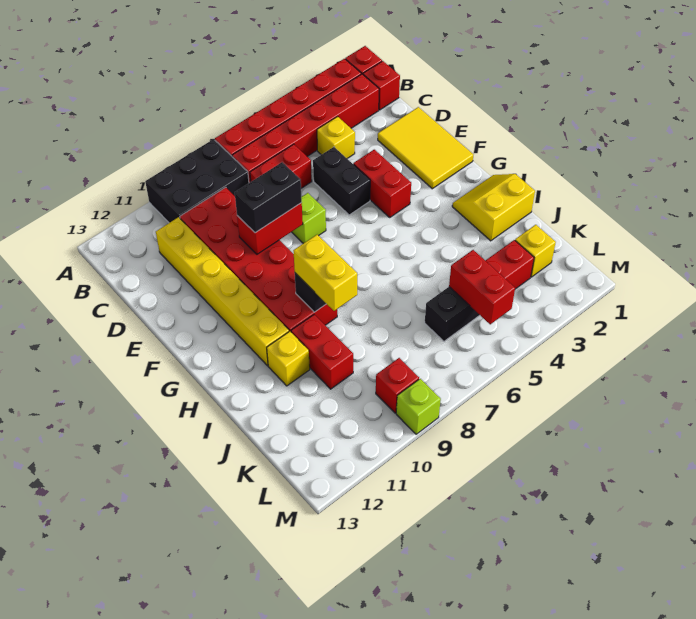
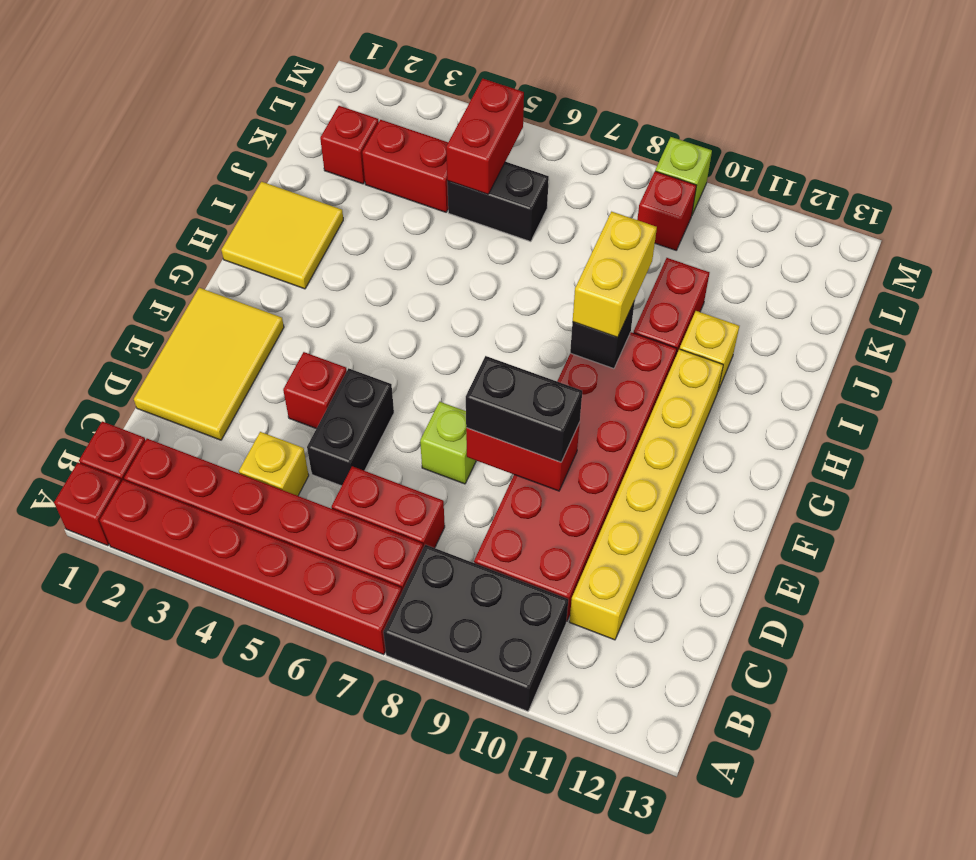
red brick E4:F4 level 1 -> red brick E4 level 1
yellow slope H1:I2 level 1 top I -> yellow tile H1:I2 level 1
yellow brick K2 level 1 -> red brick K2 level 1

